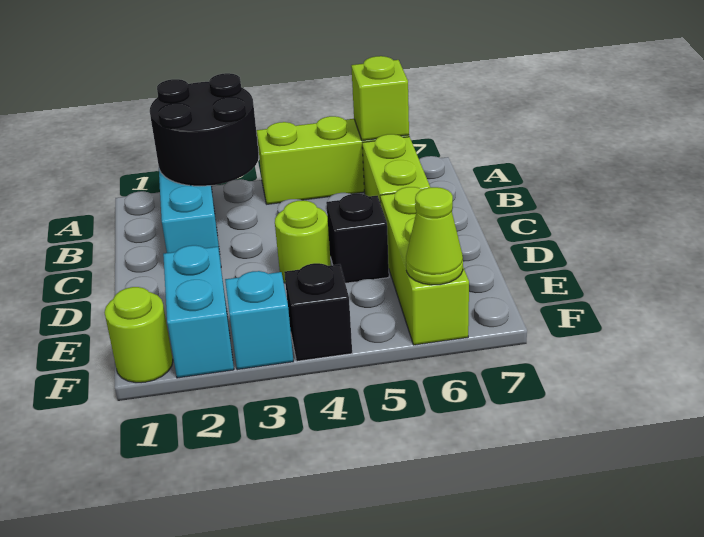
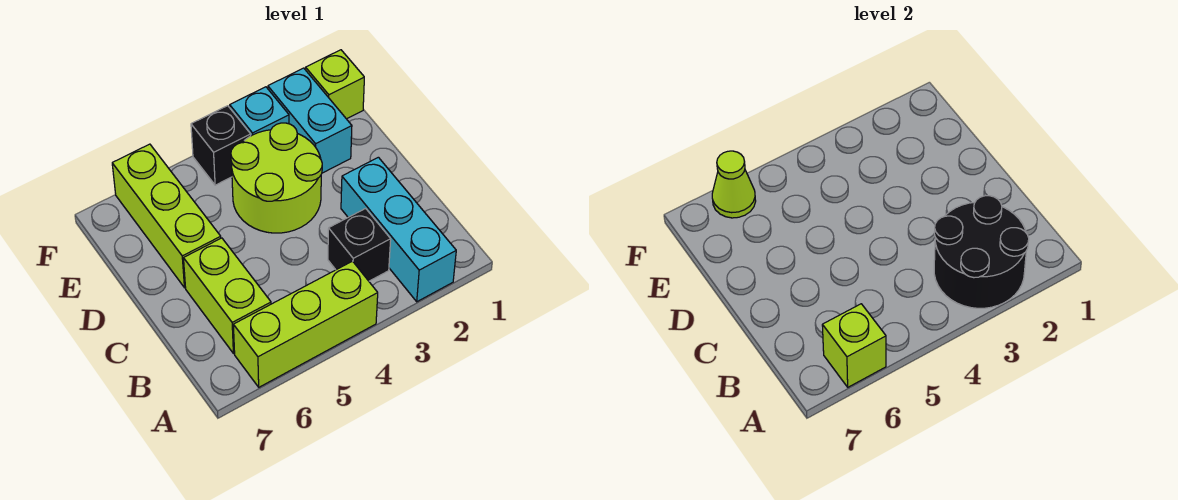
lime round brick D4 level 1 -> lime round brick D3:E4 level 1
black brick D5 level 1 -> black brick B3 level 1
lime round brick F1 level 1 -> lime brick F1 level 1

